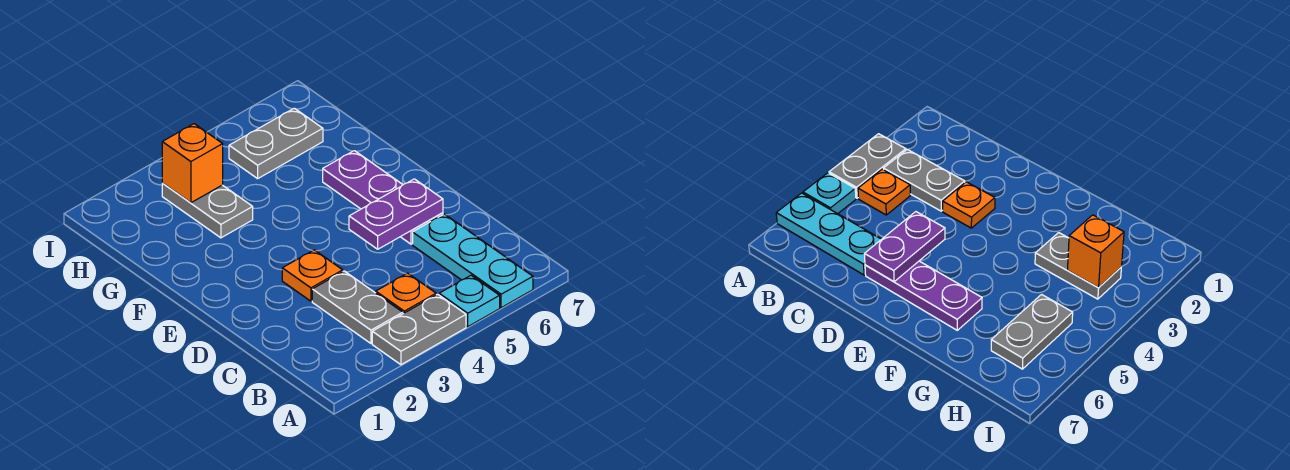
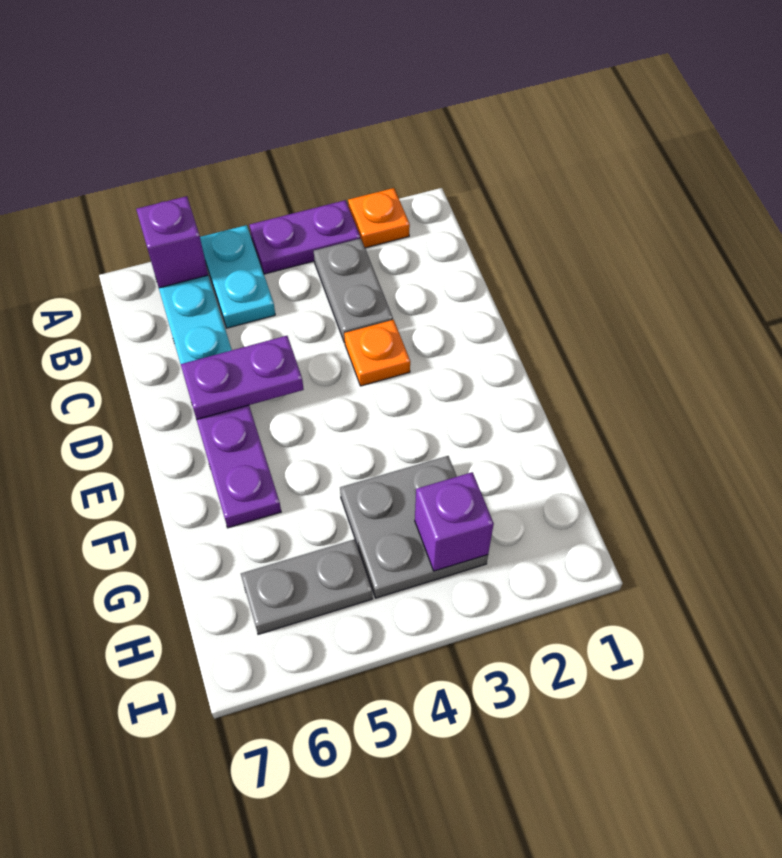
grey plate A3:A4 level 1 -> purple plate A3:A4 level 1
cyan plate A5 level 1 -> cyan plate A5:B5 level 1
none -> purple brick A6 level 2
orange plate B4 level 1 -> orange plate A2 level 1
grey plate G3:H3 level 1 -> grey plate G3:H4 level 1
orange brick H3 level 2 -> purple brick H3 level 2

